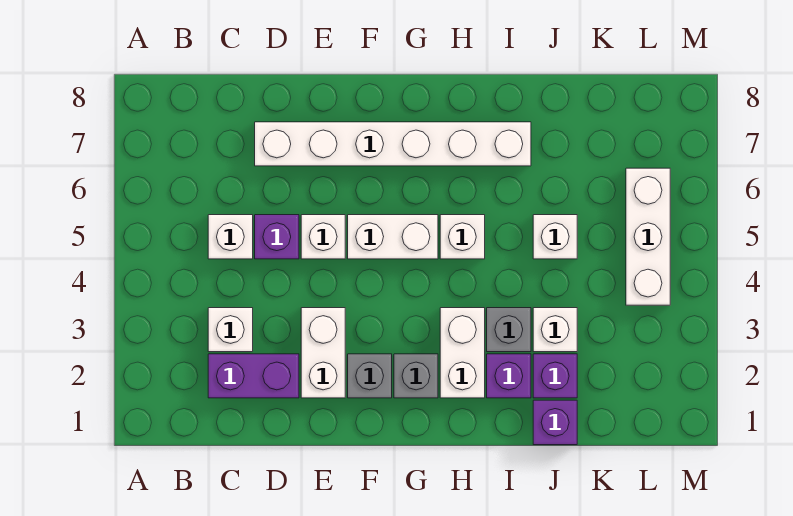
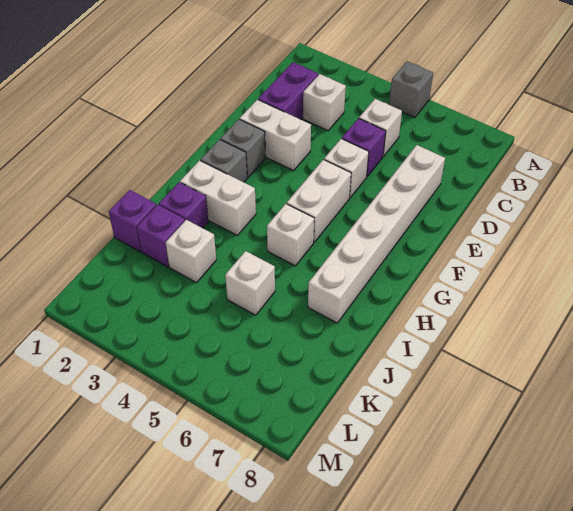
grey brick I3 level 1 -> grey brick A5 level 1
white brick L4:L6 level 1 -> none

